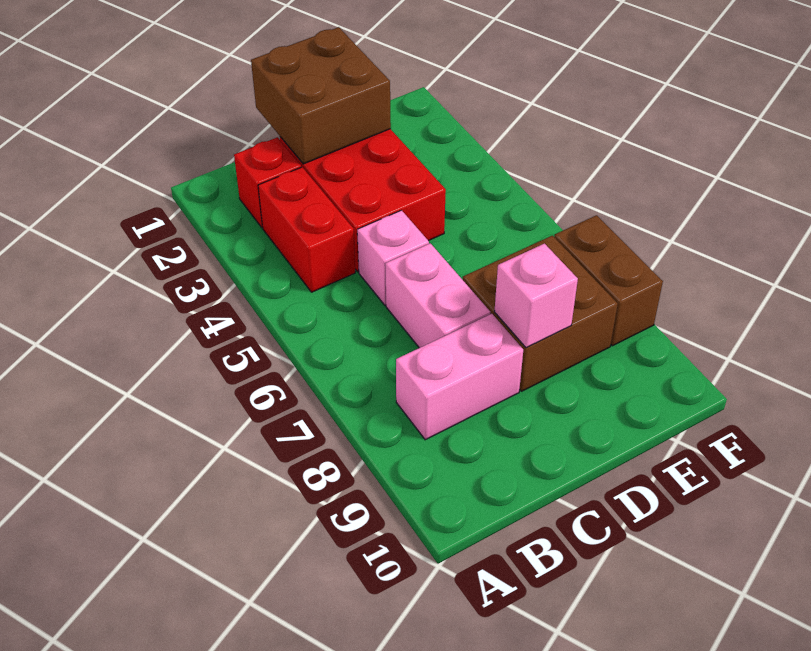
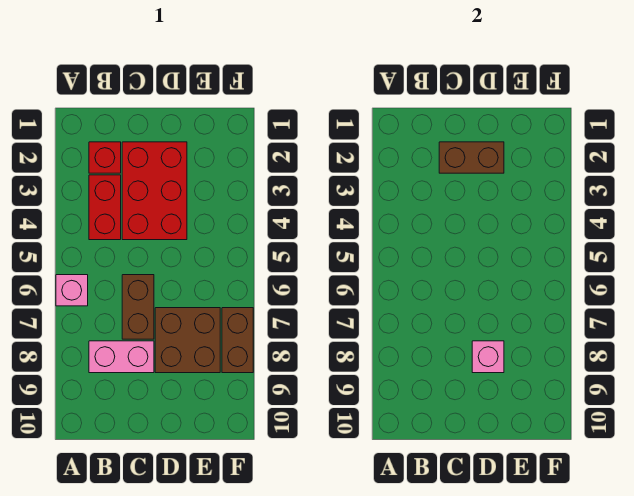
brown brick C1:D2 level 2 -> brown brick C2:D2 level 2
pink brick C5 level 1 -> pink brick A6 level 1
pink brick C6:C7 level 1 -> brown brick C6:C7 level 1

